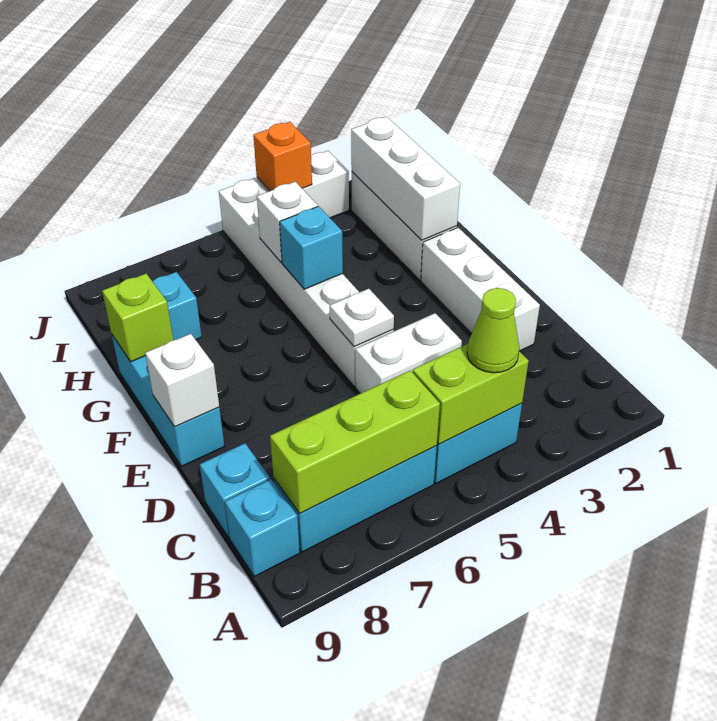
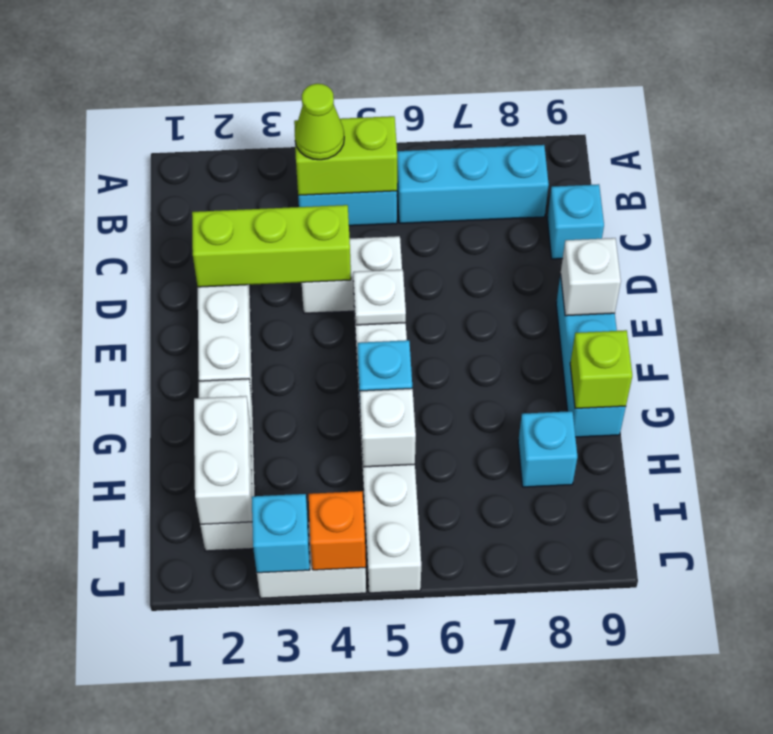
lime brick B6:B8 level 2 -> lime brick D2:D4 level 2
cyan brick B9 level 1 -> cyan brick J3 level 2
white brick G2:I2 level 2 -> white brick H2:I2 level 2

